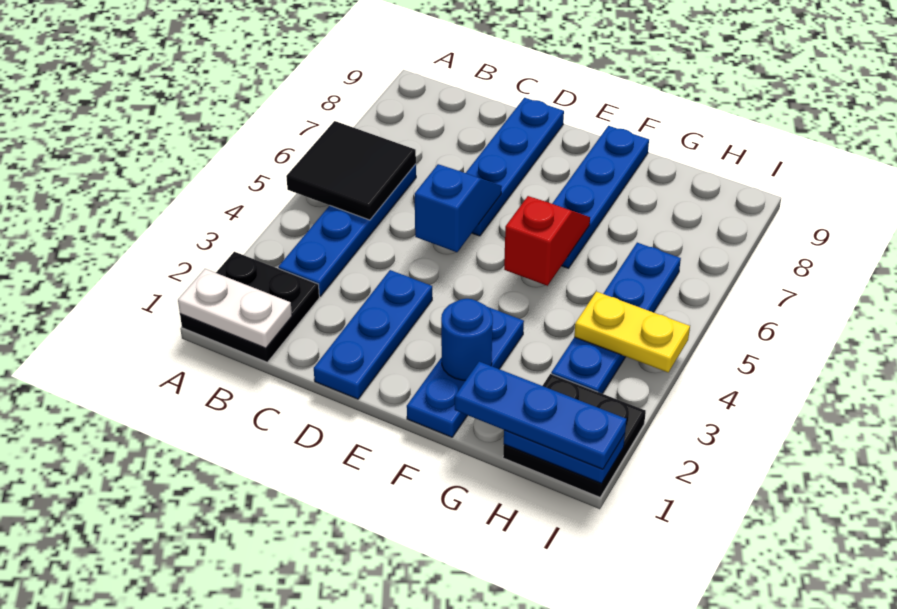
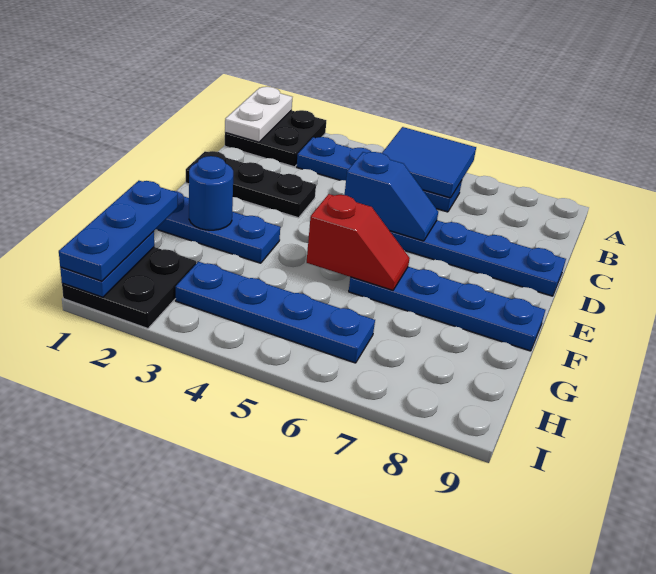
black tile A5:B6 level 2 -> blue tile A5:B6 level 2
blue plate D1:D3 level 1 -> black plate D1:D3 level 1
yellow plate H4:I4 level 2 -> none

